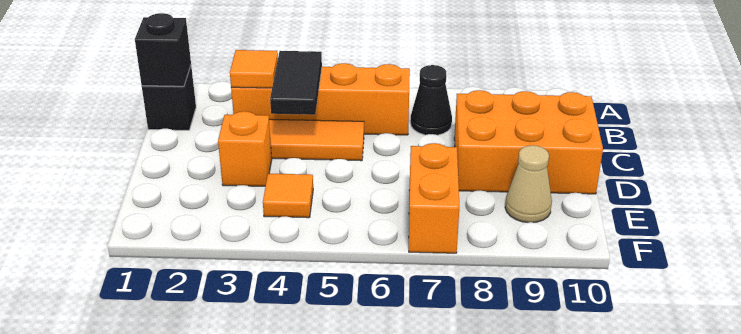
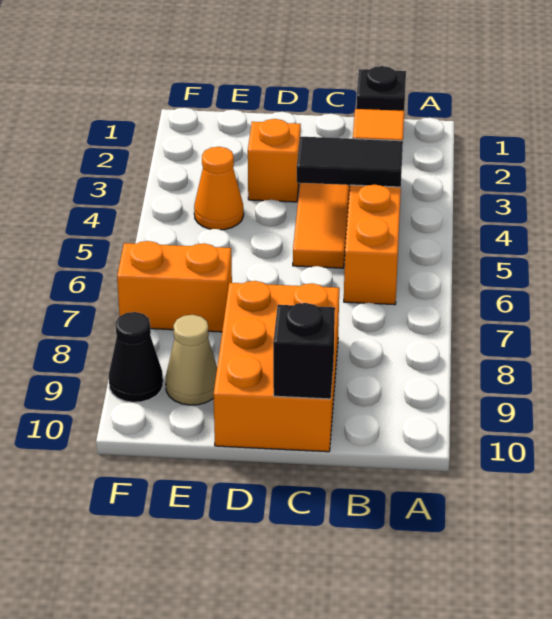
black brick B1 level 2 -> black brick C10 level 2
black cone B7 level 1 -> black cone F9 level 1
orange tile E4 level 1 -> orange cone E4 level 1

